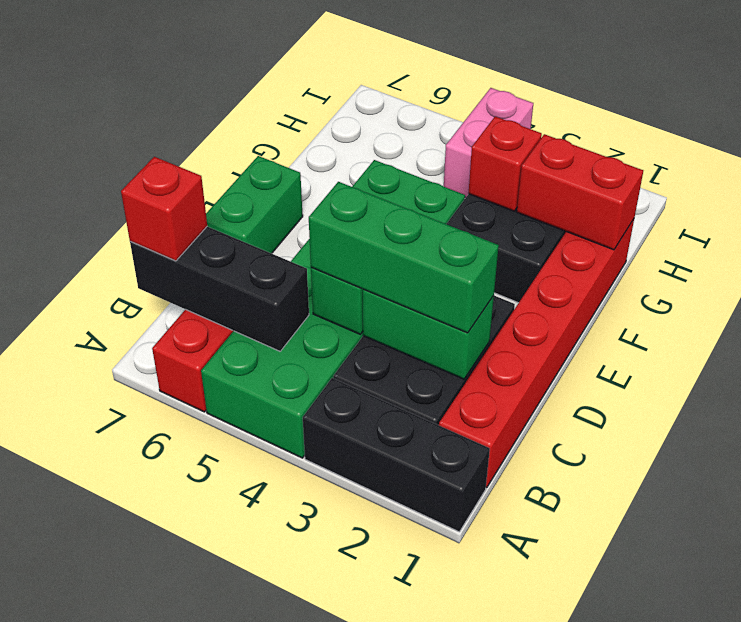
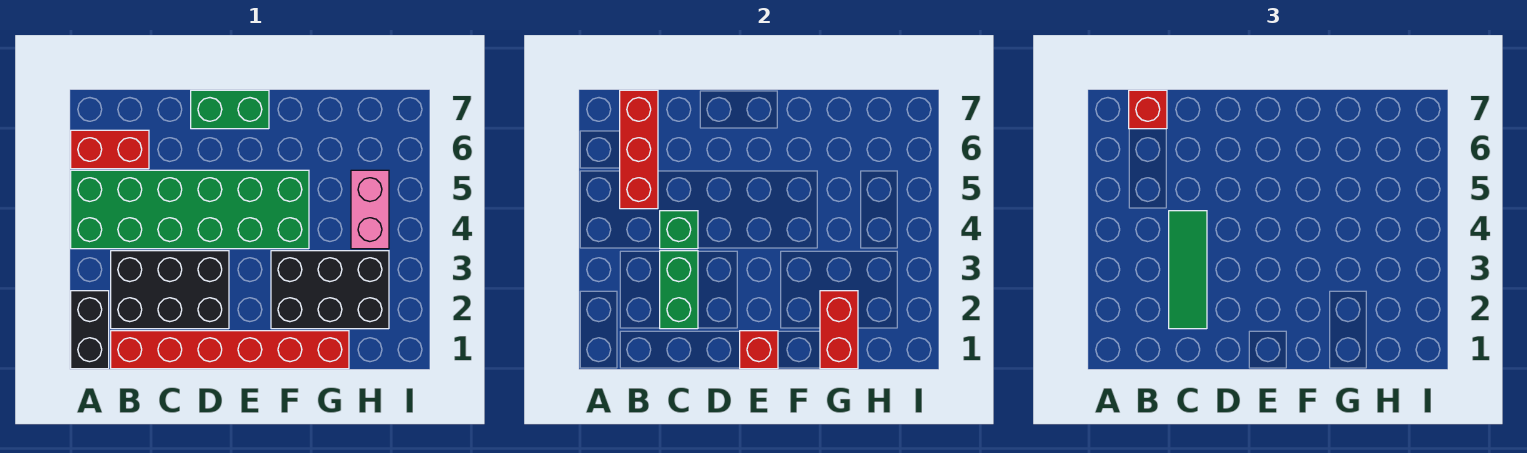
black brick A1:A3 level 1 -> black brick A1:A2 level 1
black brick B5:B7 level 2 -> red brick B5:B7 level 2
green brick C2:C4 level 3 -> green tile C2:C4 level 3
red brick G3 level 2 -> red brick E1 level 2
pink brick H4:I4 level 1 -> pink brick H4:H5 level 1

